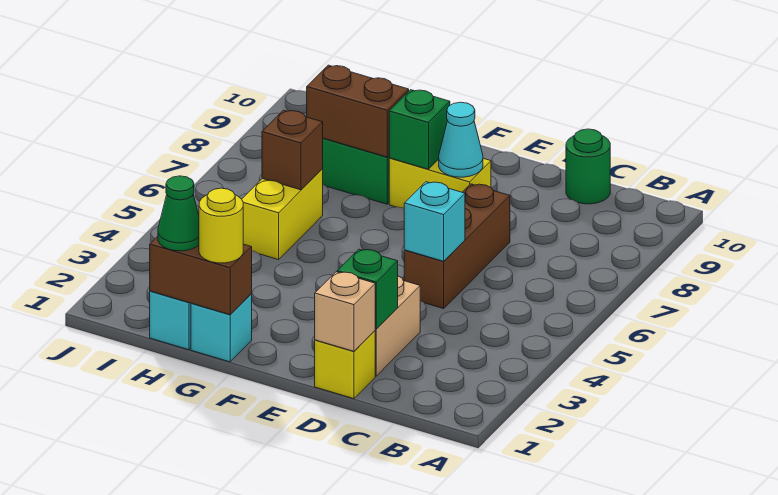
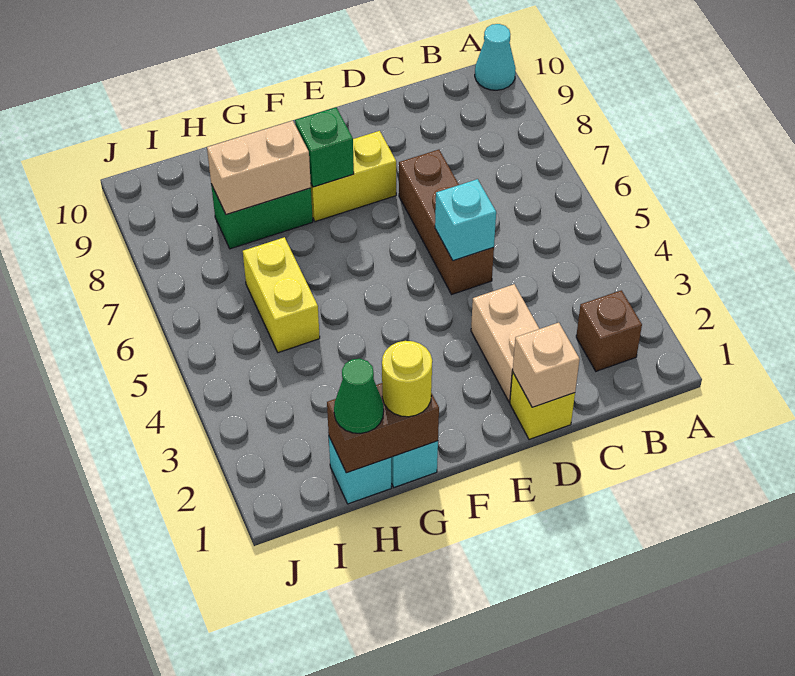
green round brick C10 level 1 -> none
green brick D2 level 2 -> none
cyan cone E8 level 2 -> cyan cone A10 level 1
brown brick G8:H8 level 2 -> tan brick G8:H8 level 2
brown brick H6 level 2 -> brown brick B2 level 1

